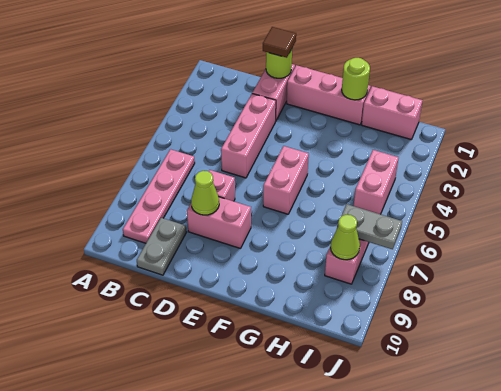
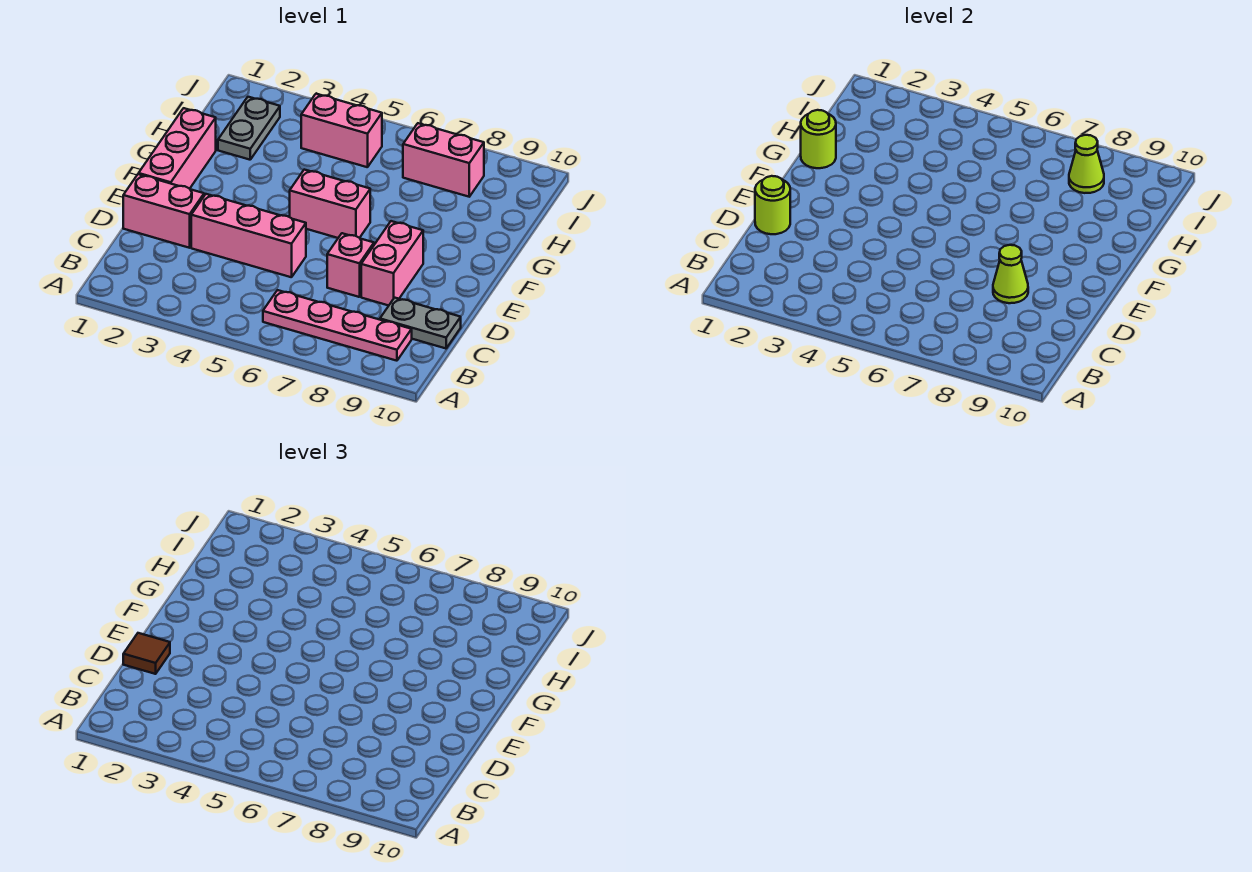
pink brick H1:I1 level 1 -> none
grey plate I7:J7 level 2 -> grey plate H2:I2 level 1

